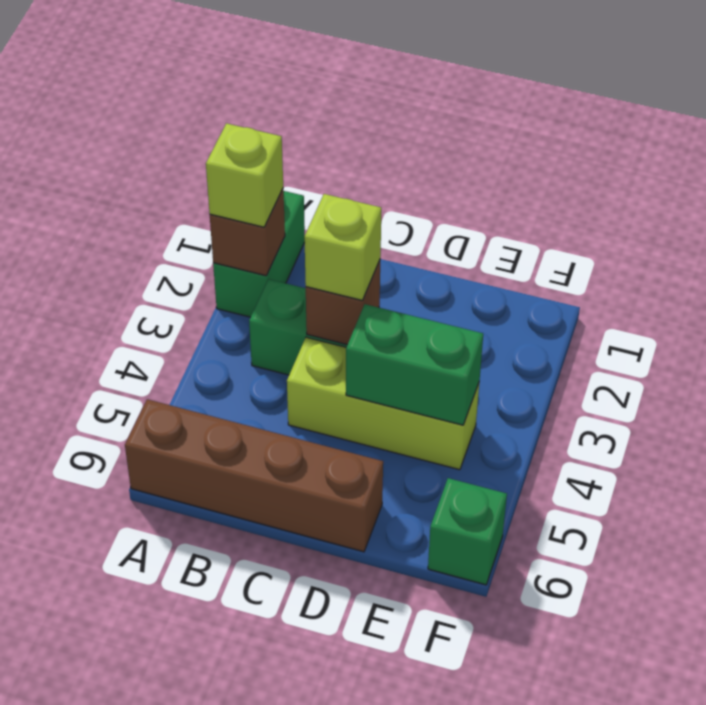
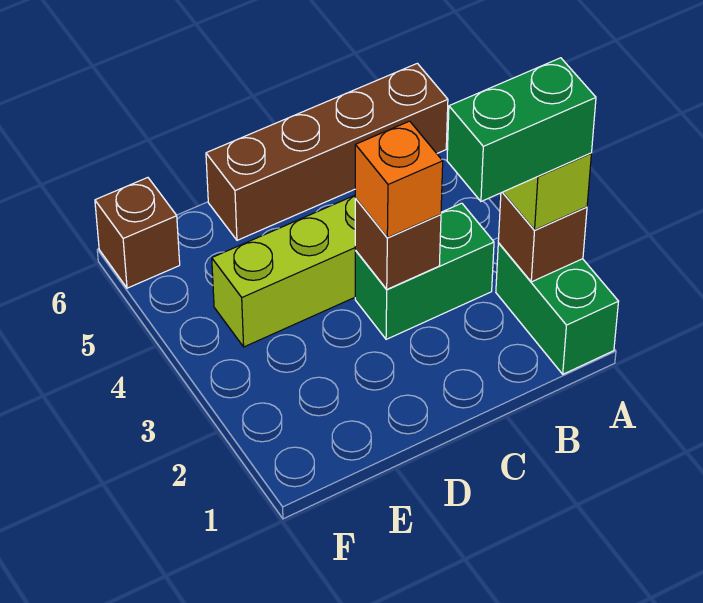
lime brick C3 level 3 -> orange brick C3 level 3
green brick D4:E4 level 2 -> green brick A2:B2 level 4
green brick F6 level 1 -> brown brick F6 level 1

